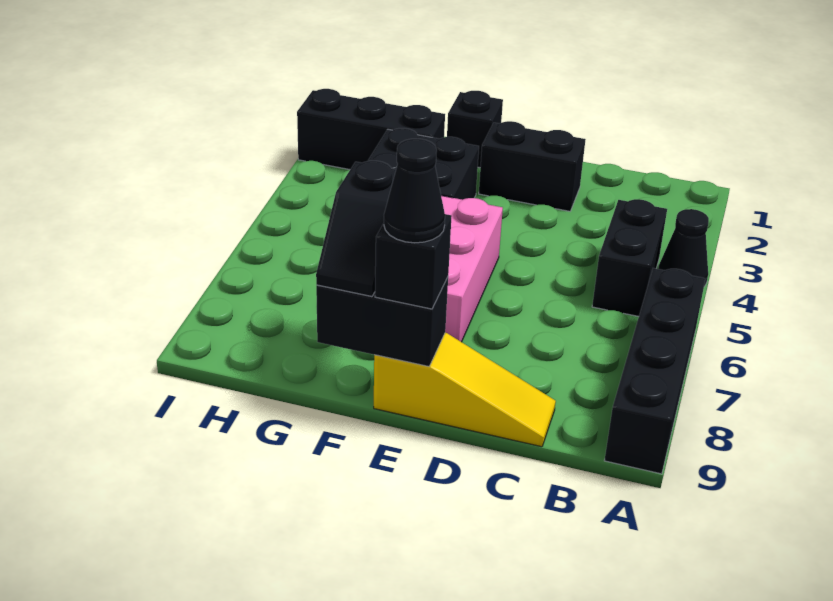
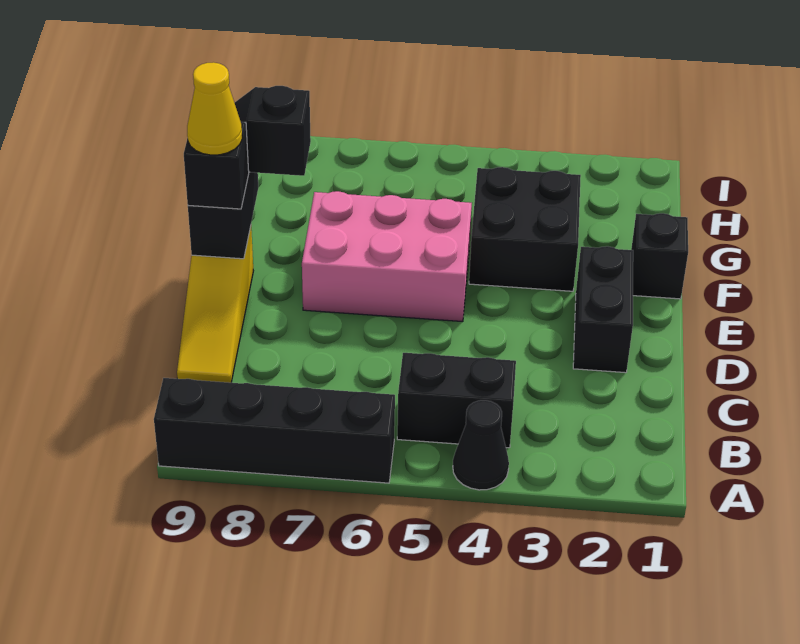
black cone E9 level 4 -> yellow cone E9 level 4
black brick G2:I2 level 1 -> none

